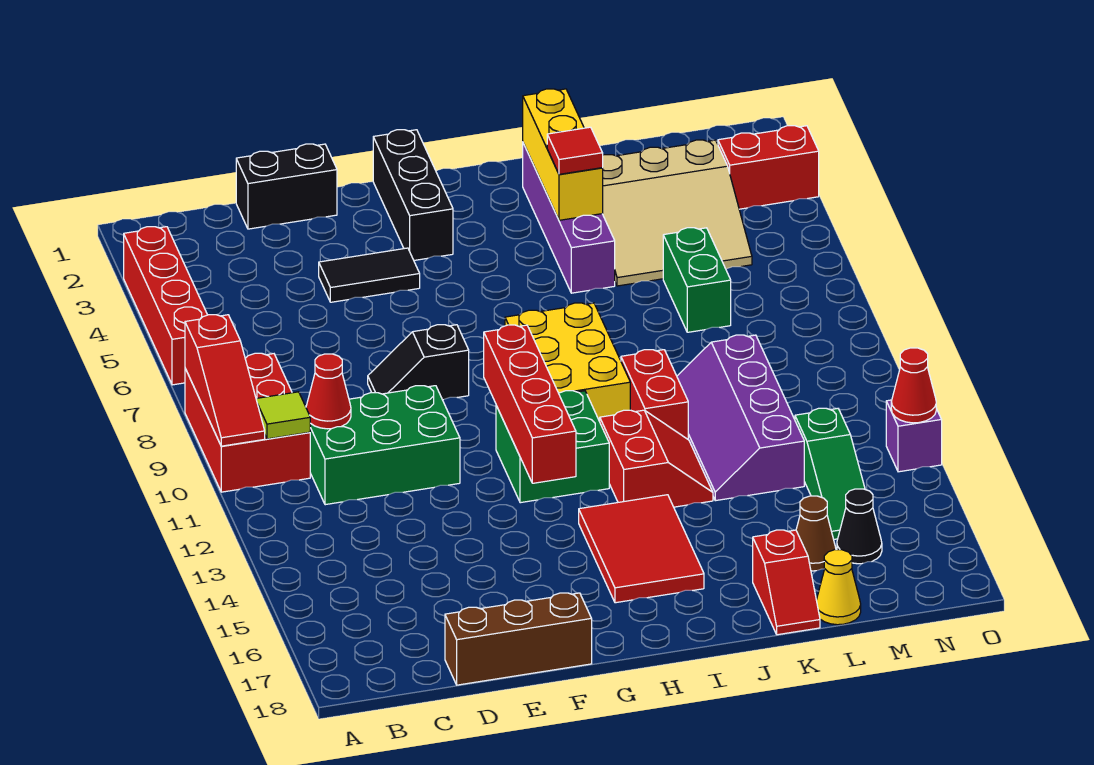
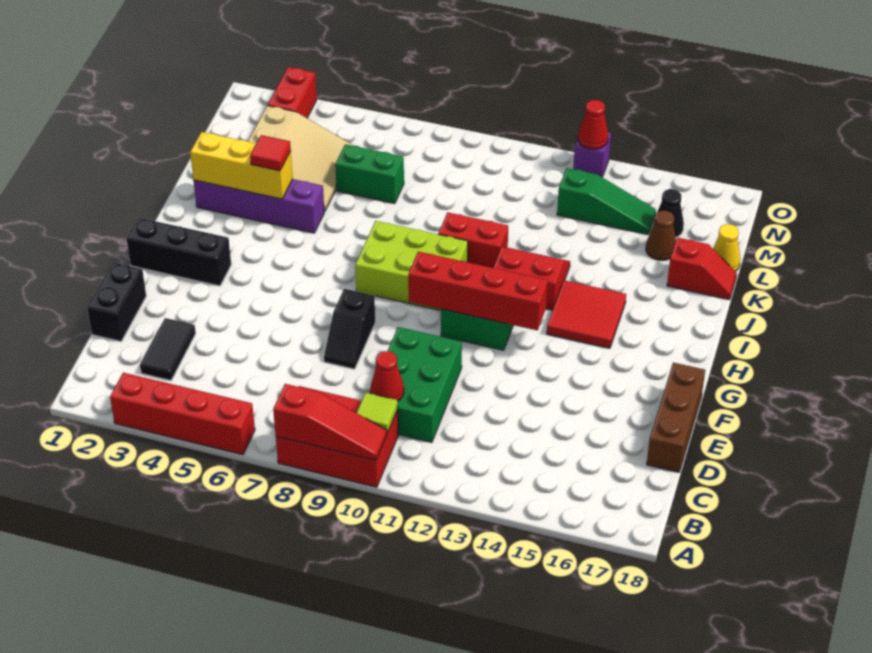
black tile E4:F4 level 1 -> black tile C3:D3 level 1
yellow brick H8:I10 level 1 -> lime brick H8:I10 level 1
red tile H14:I16 level 1 -> red tile H14:I15 level 1
purple slope K10:L13 level 1 top L -> none

